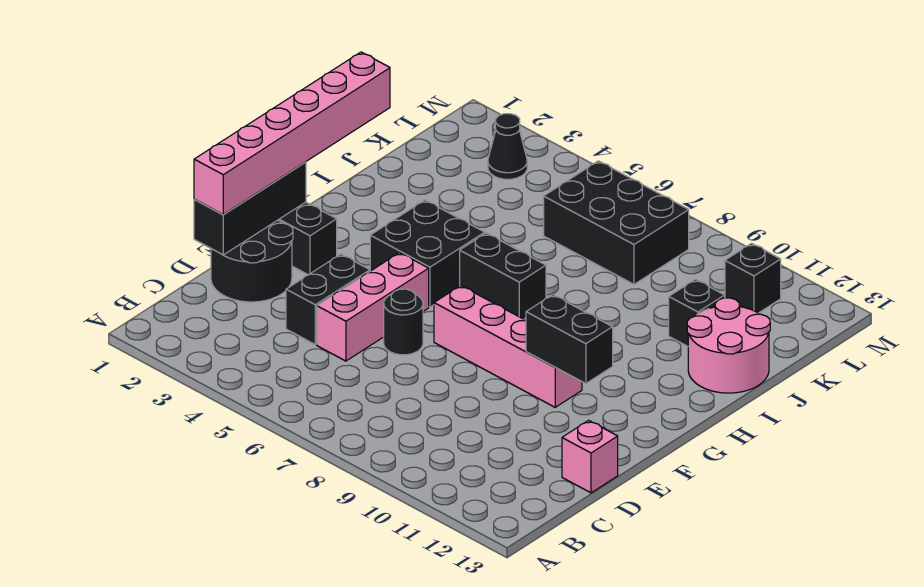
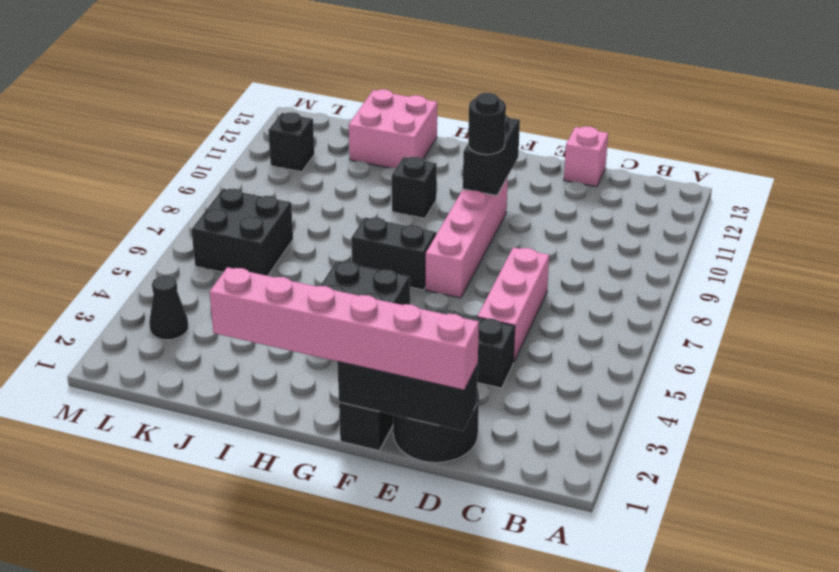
pink brick D5:F5 level 1 -> pink brick D5:D7 level 1
black round brick E6 level 1 -> black round brick F10 level 3
black brick H6:H7 level 1 -> black brick G7:H7 level 1
pink round brick I12:J13 level 1 -> pink brick I12:J13 level 1
black brick J11 level 1 -> black brick H10 level 1
black brick K6:L8 level 1 -> black brick K6:L7 level 1

